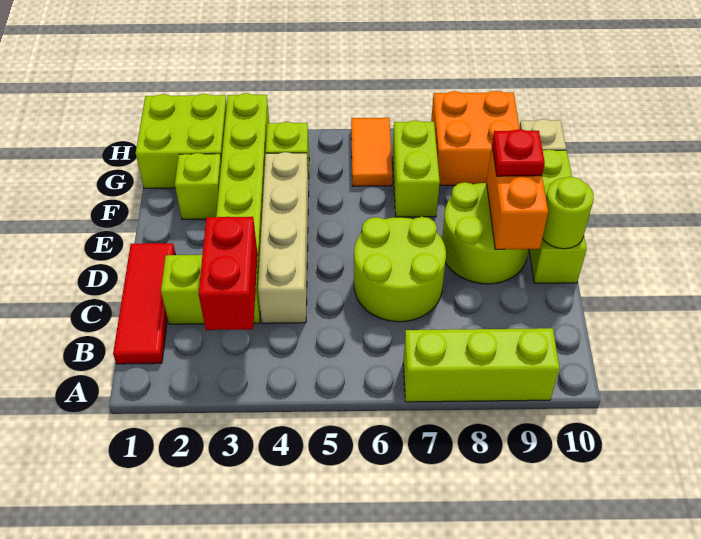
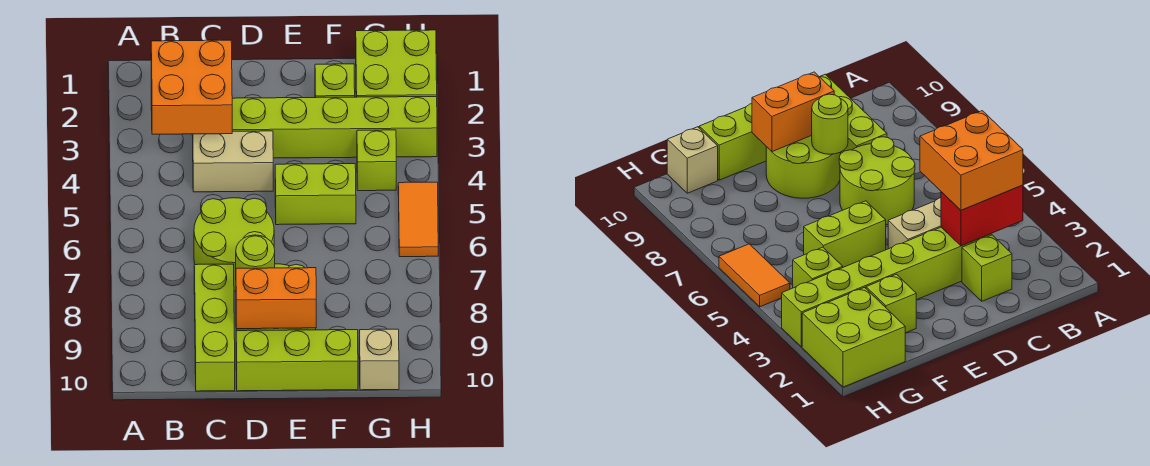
lime brick A7:A9 level 1 -> lime brick C8:C10 level 1
red tile B1:D1 level 1 -> none
tan brick C4:F4 level 1 -> tan brick C4:D4 level 1
lime round brick D10 level 2 -> lime round brick D8 level 2
red plate E9 level 3 -> none
lime brick F7:G7 level 1 -> lime brick E5:F5 level 1
orange tile G6:H6 level 1 -> orange tile H5:H6 level 1
orange brick G8:H9 level 1 -> orange brick B3:C4 level 3

